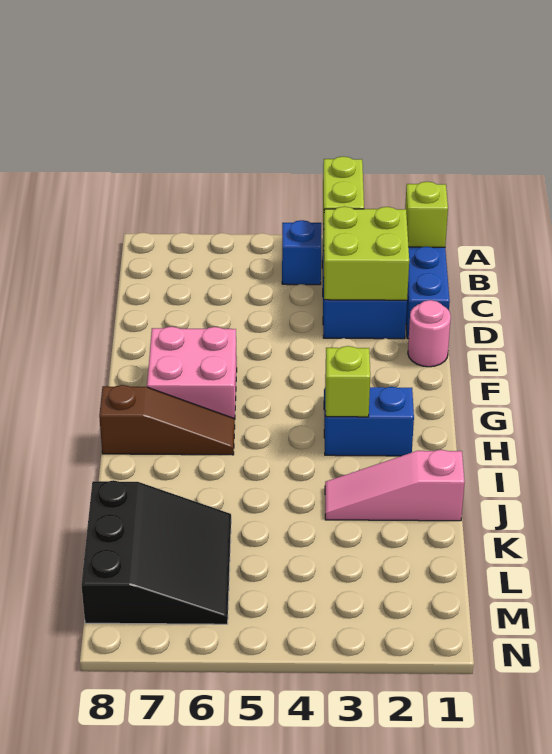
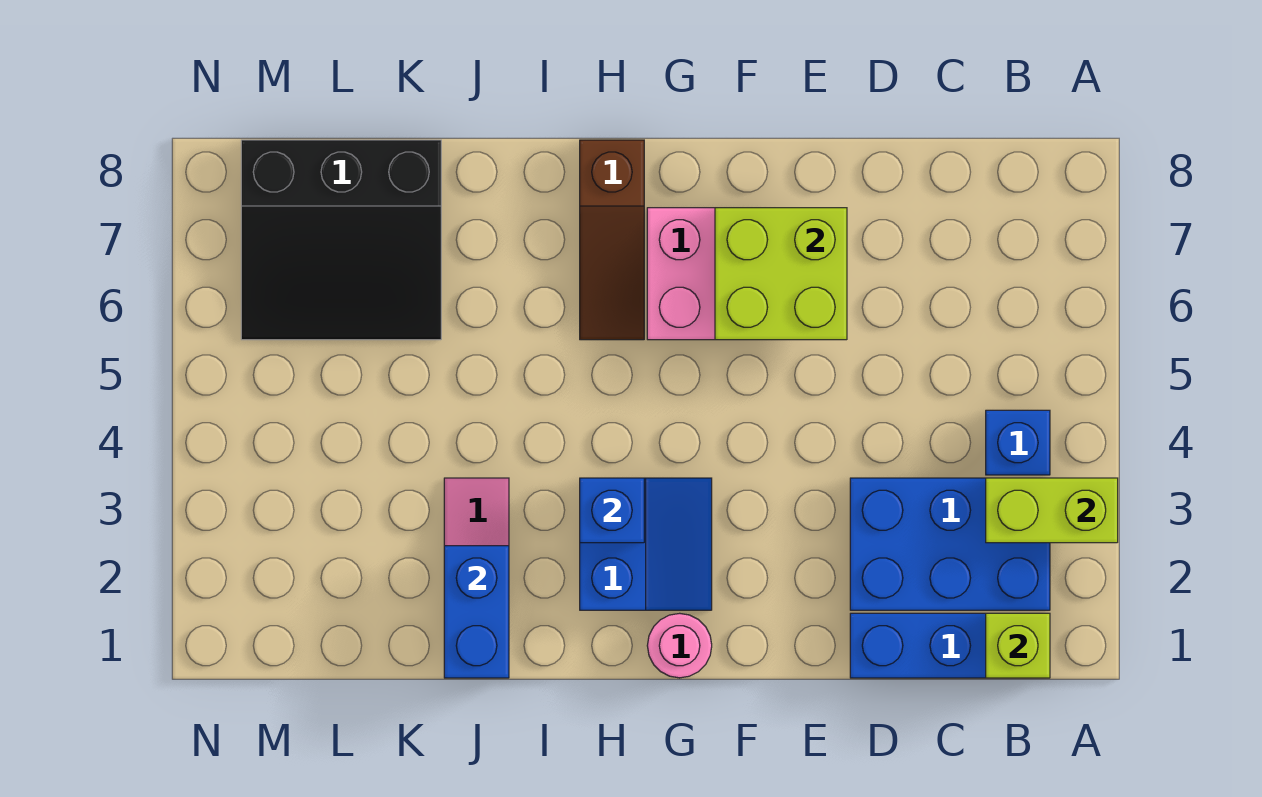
lime brick C2:D3 level 2 -> lime brick E6:F7 level 2
pink round brick E1 level 1 -> pink round brick G1 level 1
lime brick H3 level 2 -> blue brick H3 level 2
none -> blue brick J1:J2 level 2

